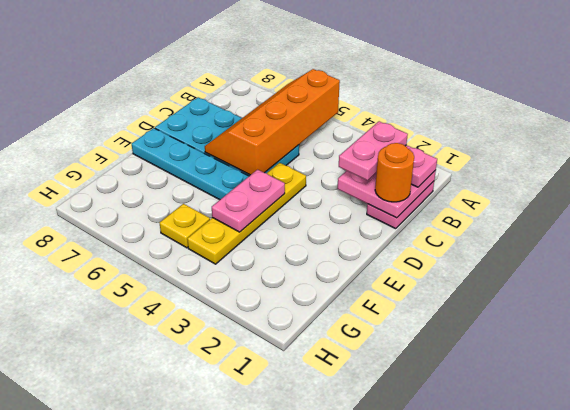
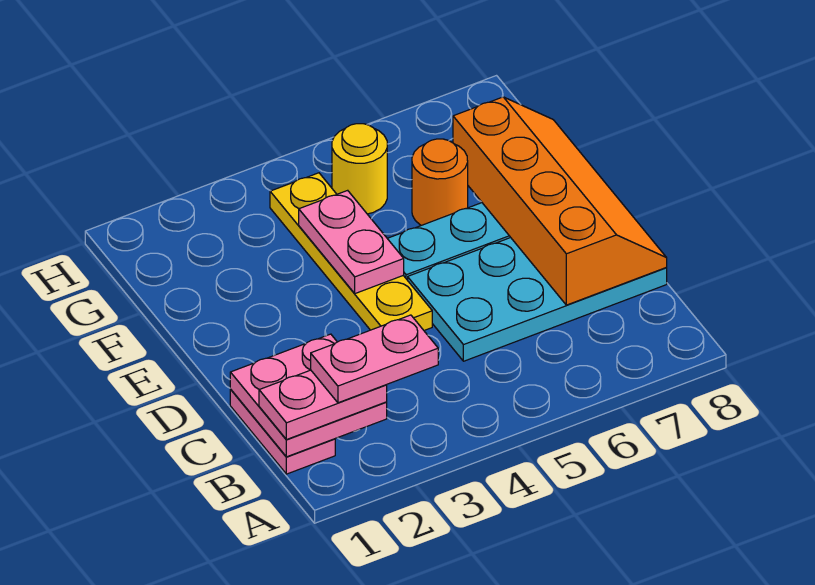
orange slope A5:D6 level 2 top 5 -> orange slope C7:F8 level 2 top 7
pink plate B2:C2 level 4 -> pink plate B2:B3 level 4
orange round brick C1 level 3 -> orange round brick F6 level 1
yellow plate G5 level 1 -> yellow round brick G5 level 1

